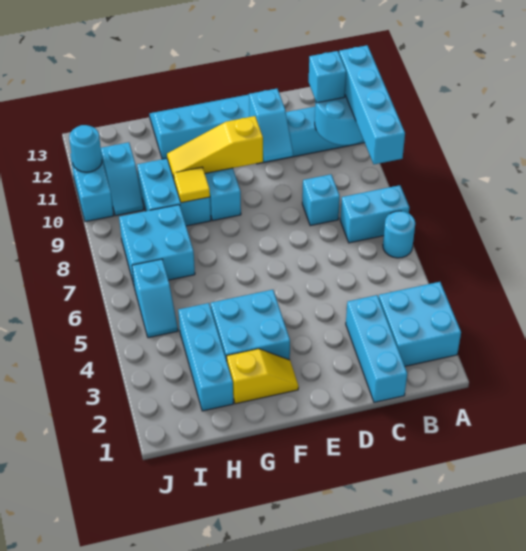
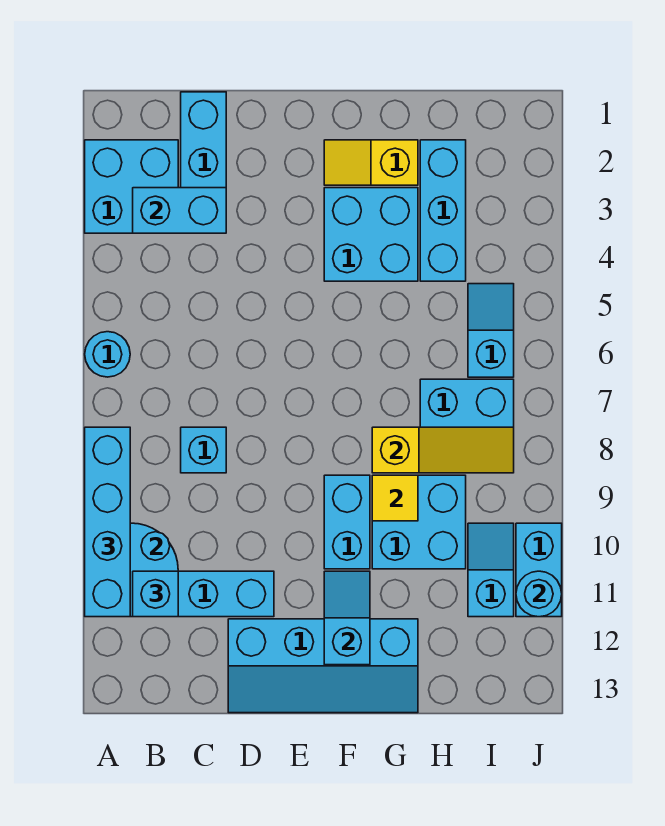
cyan brick A7:B7 level 1 -> cyan brick B3:C3 level 2
cyan slope D10:D11 level 2 top 11 -> cyan slope F11:F12 level 2 top 12
yellow slope E10:G10 level 2 top E -> yellow slope G8:I8 level 2 top G

